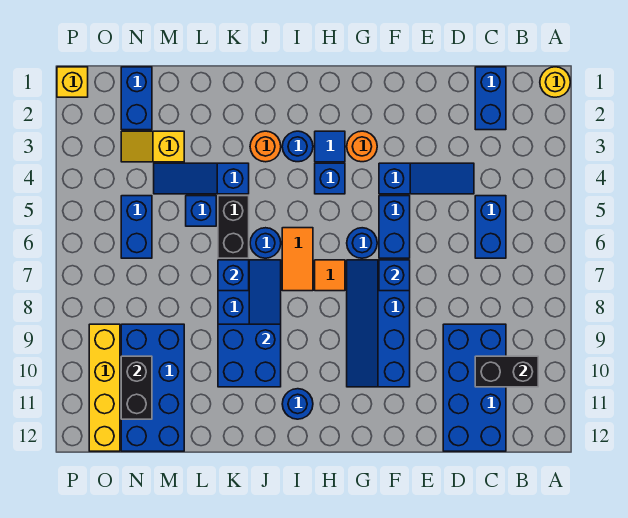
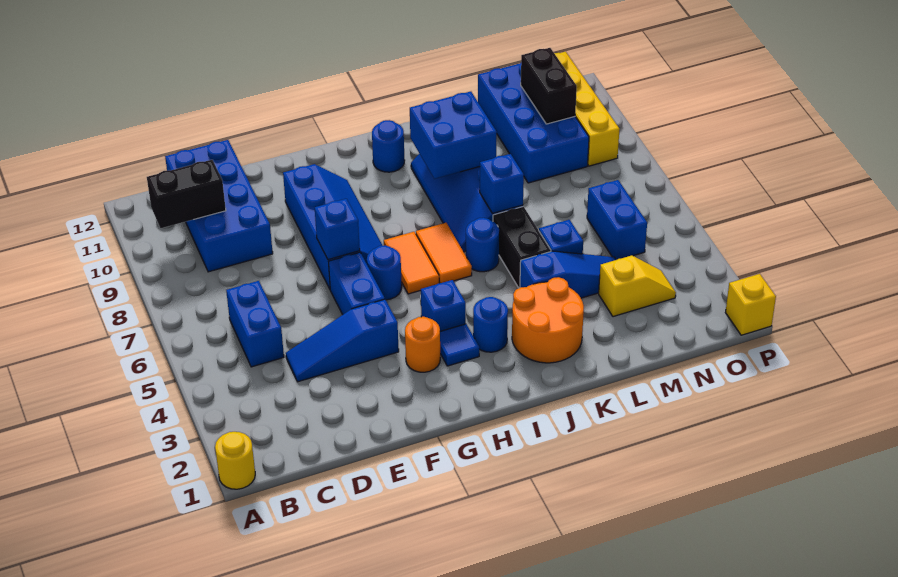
blue brick C1:C2 level 1 -> none
orange tile H7 level 1 -> orange tile H6:H7 level 1
orange round brick J3 level 1 -> orange round brick J2:K3 level 1
blue brick N1:N2 level 1 -> none

